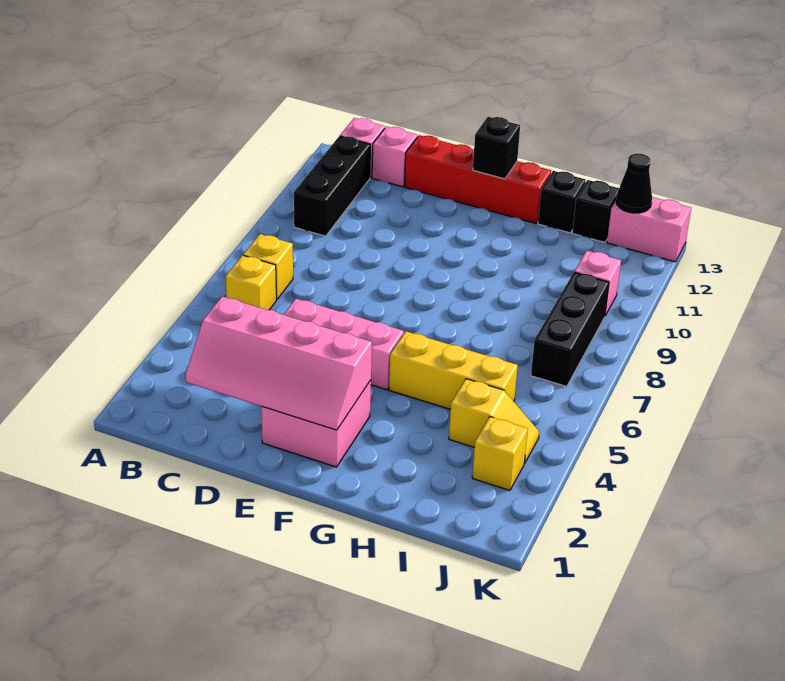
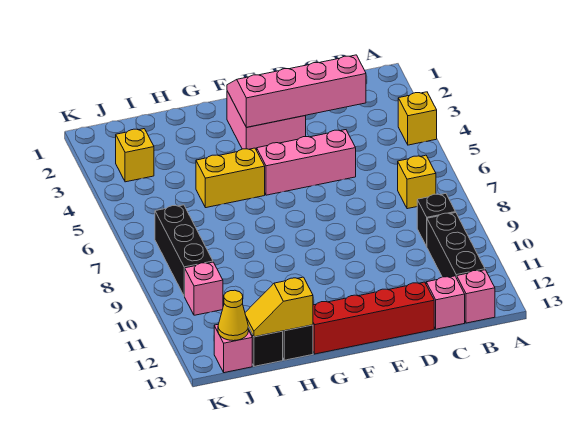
yellow brick B6 level 1 -> yellow brick A4 level 1
black brick F13 level 2 -> black brick B9 level 1
yellow brick G5:I5 level 1 -> yellow brick G5:H5 level 1
yellow slope I4:J4 level 1 top I -> yellow slope H13:I13 level 2 top H
pink brick J13:K13 level 1 -> pink brick J13 level 1
black cone J13 level 2 -> yellow cone J13 level 2

